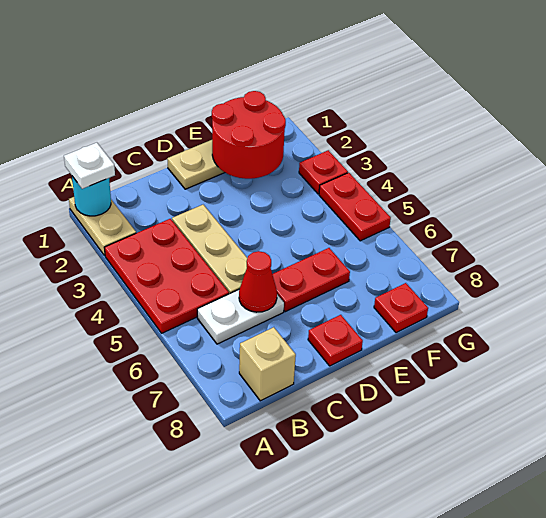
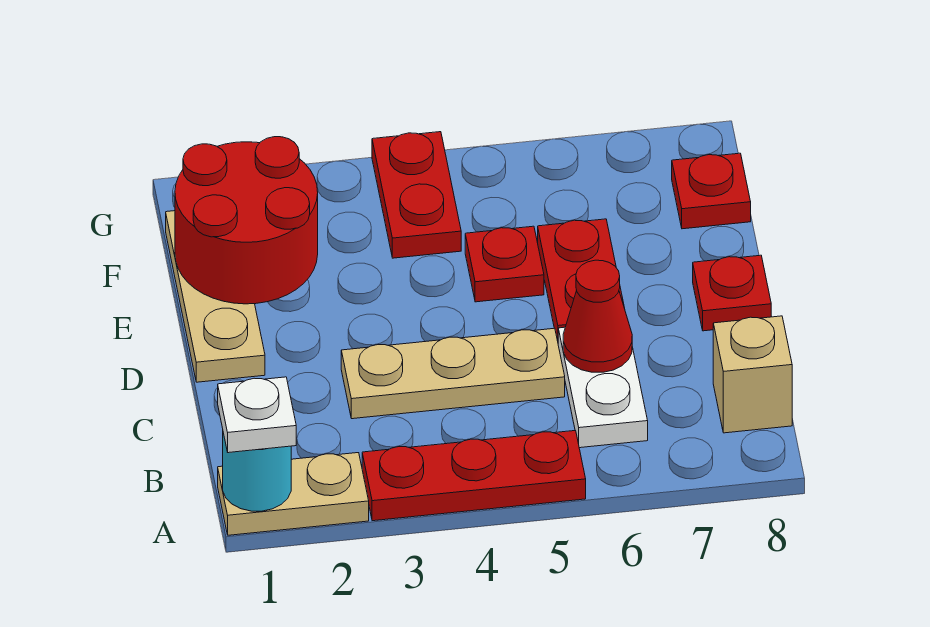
red plate A3:B5 level 1 -> red plate A3:A5 level 1
red plate G3 level 1 -> red plate E5 level 1
red plate G4:G5 level 1 -> red plate F4:G4 level 1

